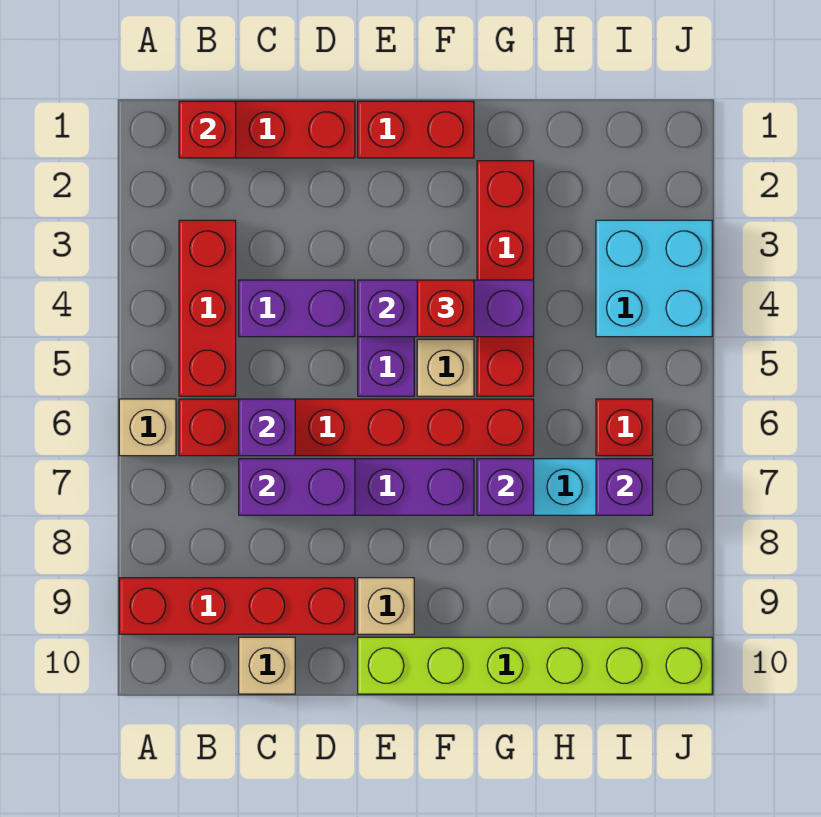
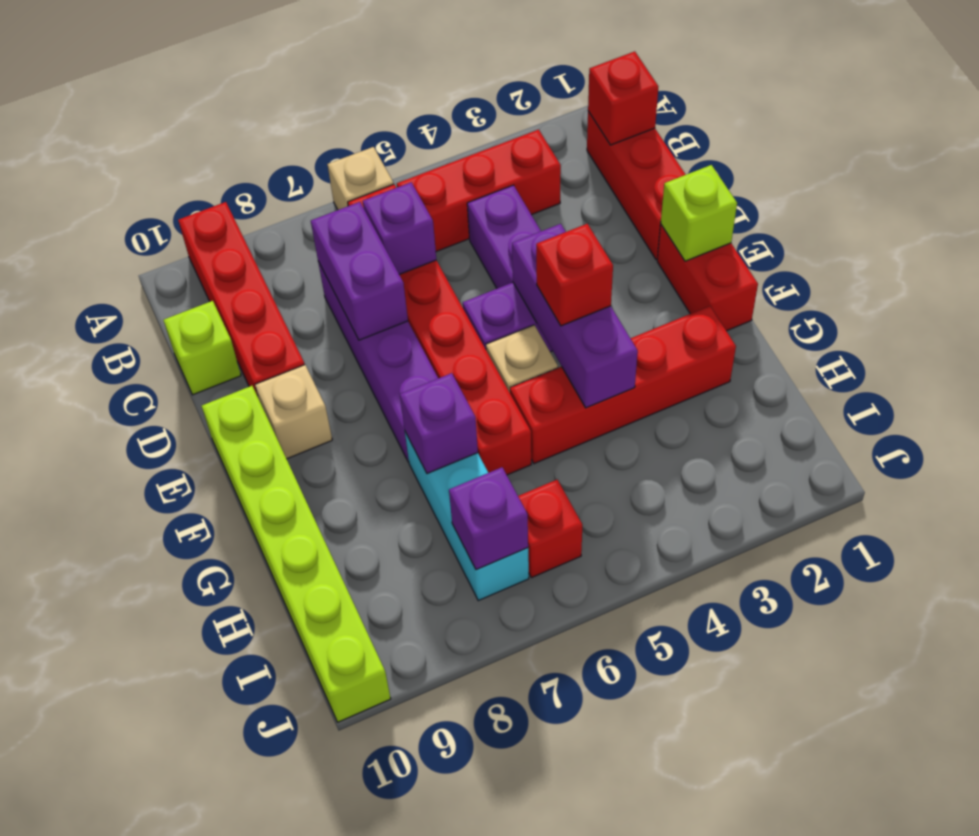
tan brick C10 level 1 -> lime brick C10 level 1
none -> lime brick E1 level 2
cyan brick I3:J4 level 1 -> none

